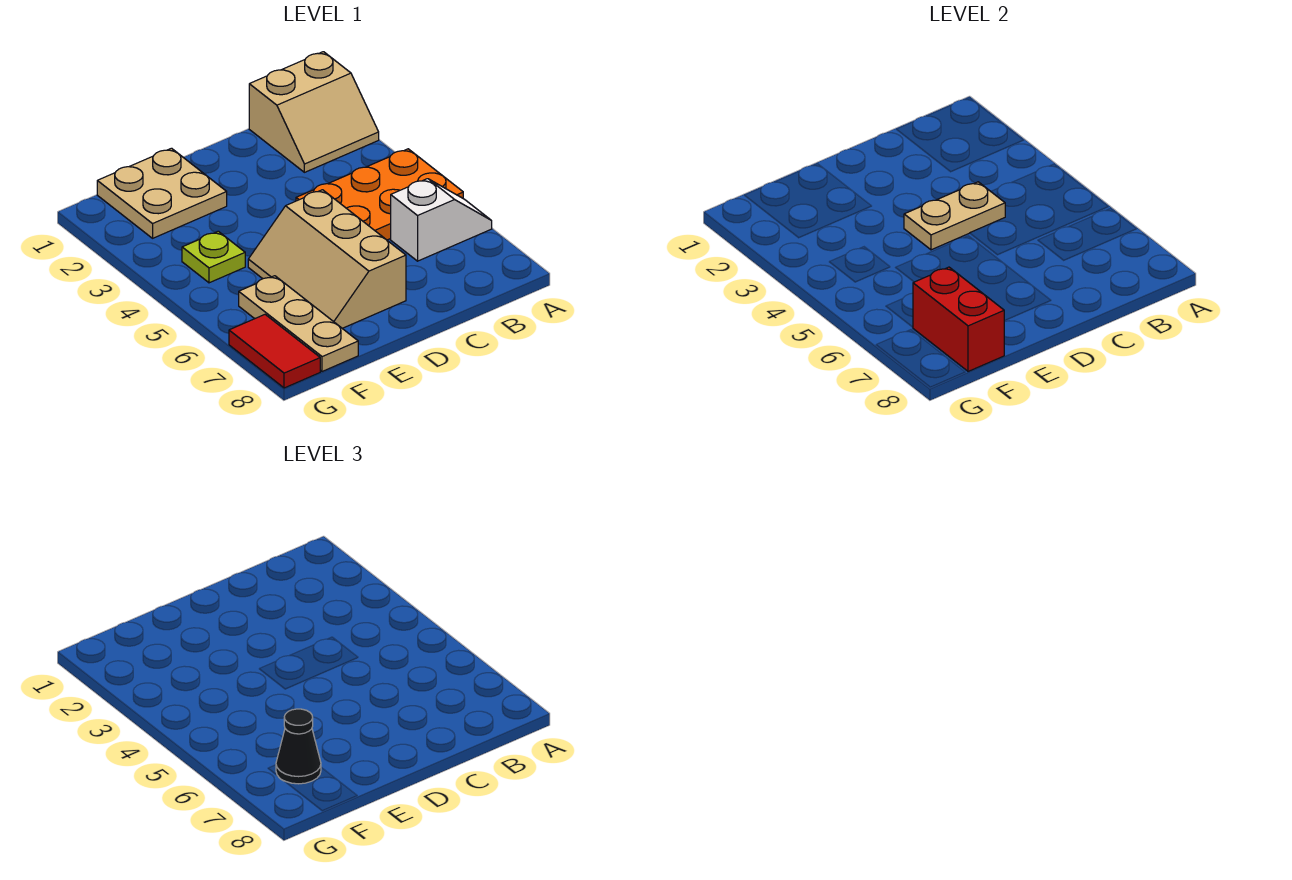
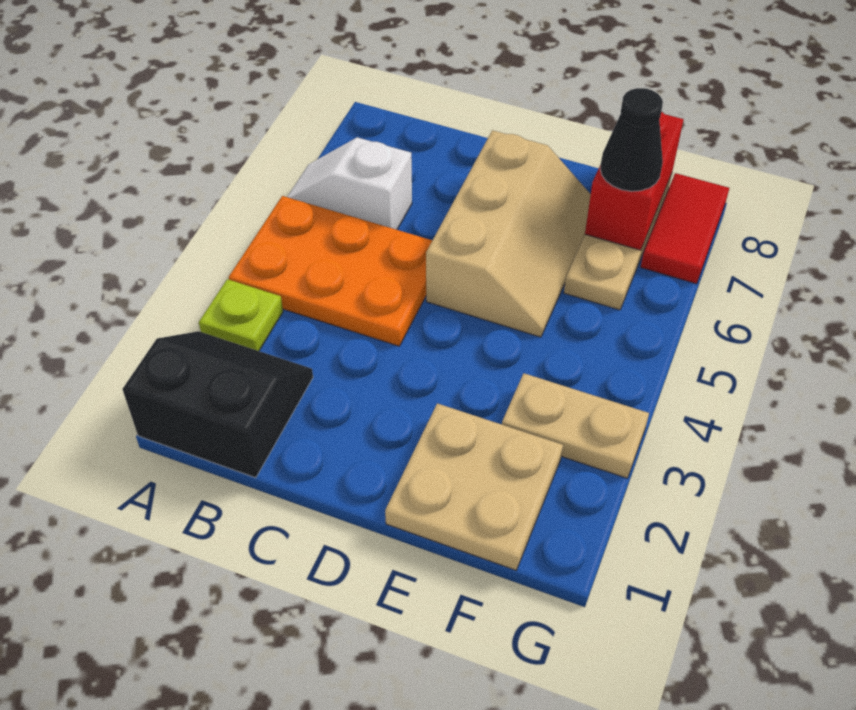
tan slope A1:B2 level 1 top 1 -> black slope A1:B2 level 1 top 1
tan plate C4:D4 level 2 -> tan plate F3:G3 level 1
lime plate F4 level 1 -> lime plate A3 level 1

